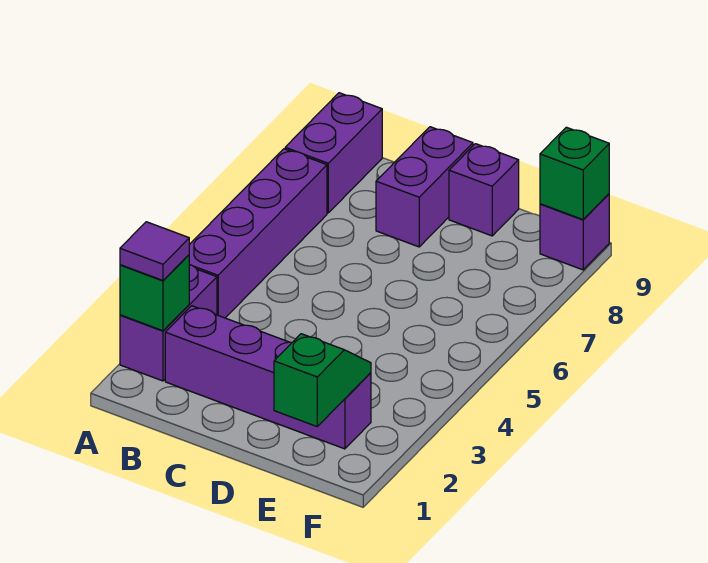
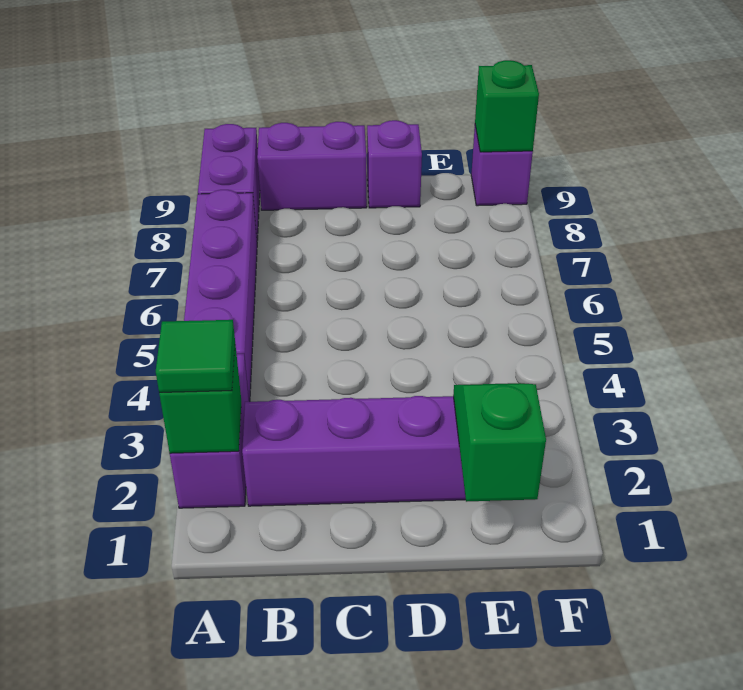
purple tile A2 level 3 -> green tile A2 level 3
purple brick C8:C9 level 1 -> purple brick B9:C9 level 1

